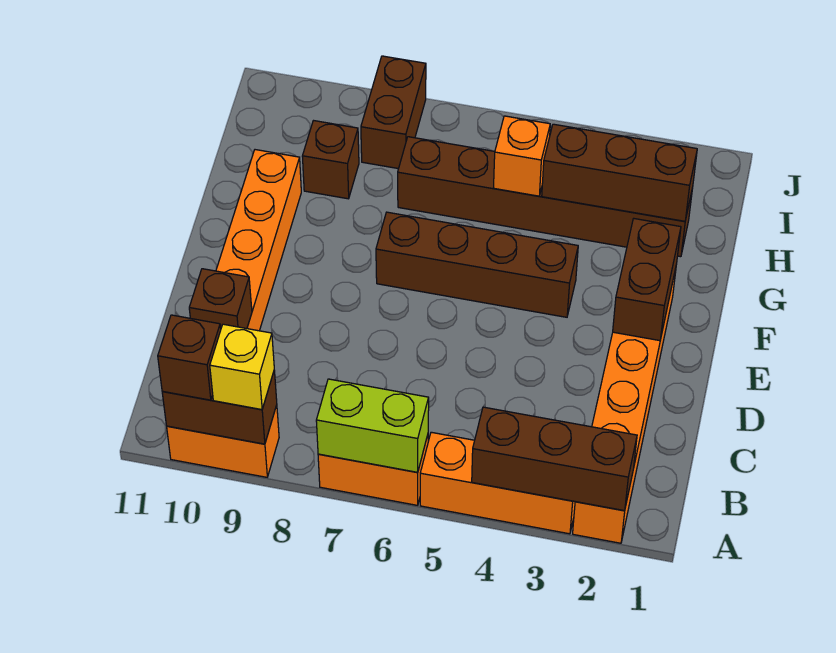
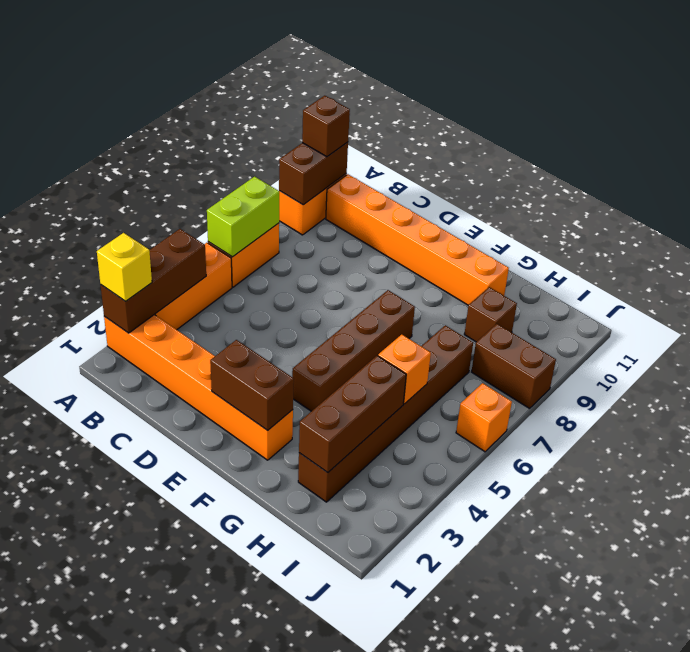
yellow brick A9 level 3 -> yellow brick A2 level 3
brown brick C10 level 2 -> none
none -> orange brick J6 level 1

